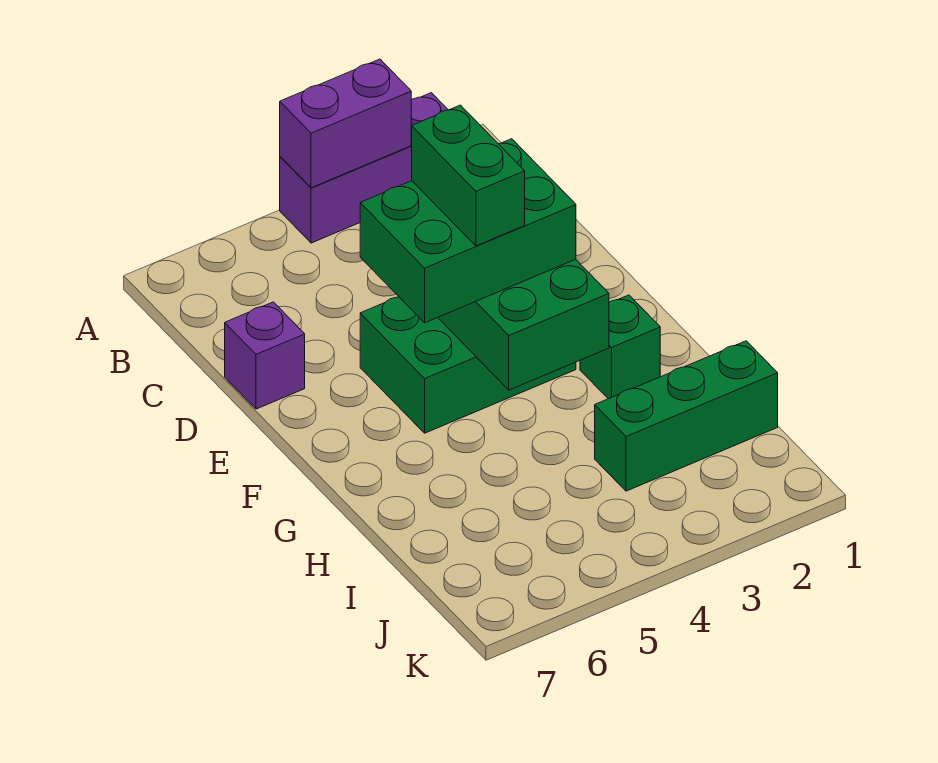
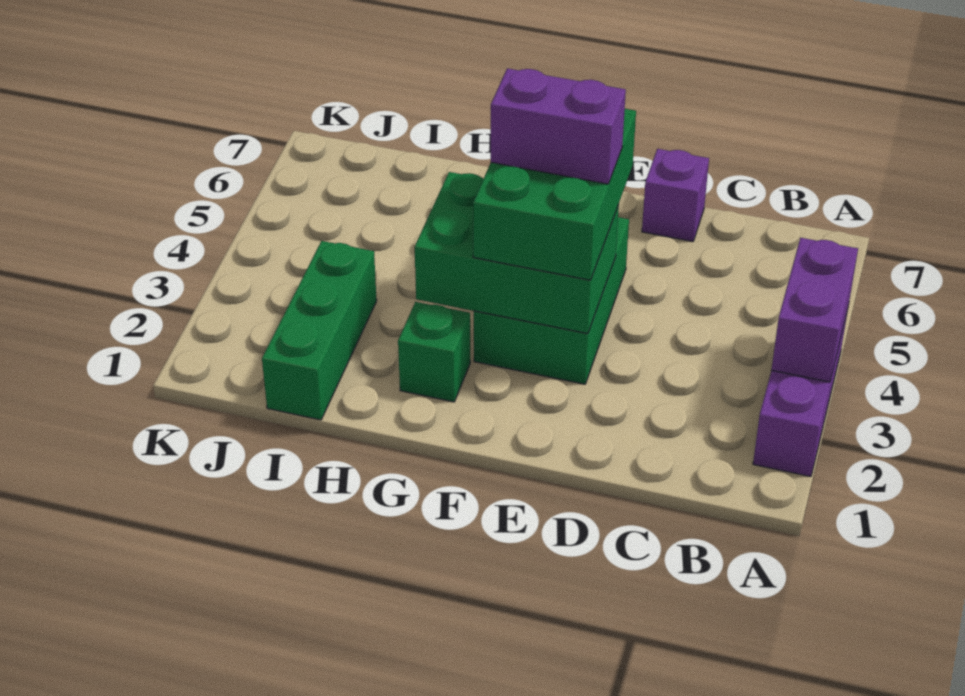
green brick E4:F4 level 4 -> purple brick E4:F4 level 4

